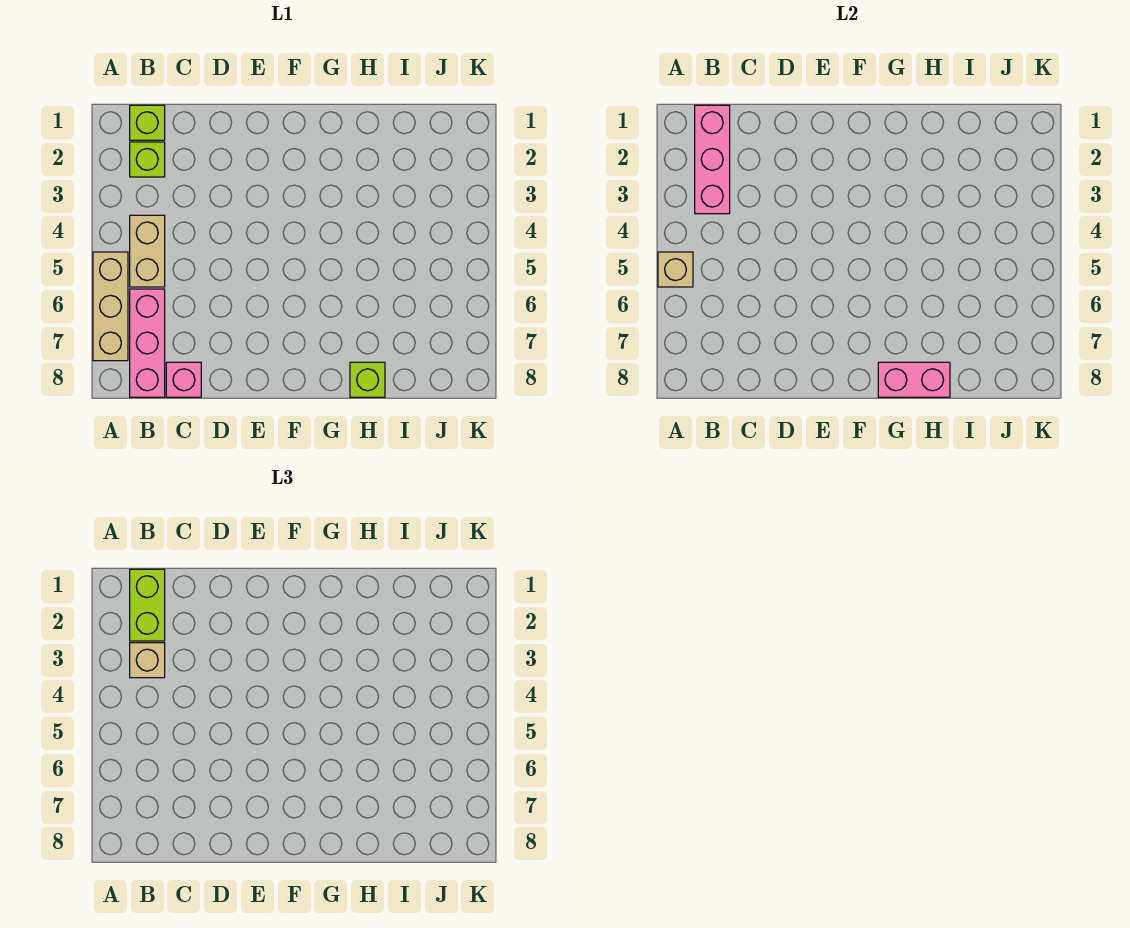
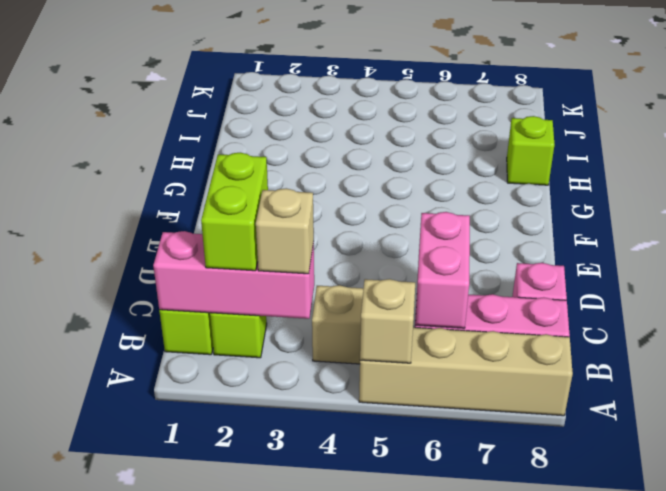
tan brick A5:A7 level 1 -> tan brick A5:A8 level 1
lime brick B1:B2 level 3 -> lime brick B2:C2 level 3
pink brick G8:H8 level 2 -> pink brick B6:C6 level 2

